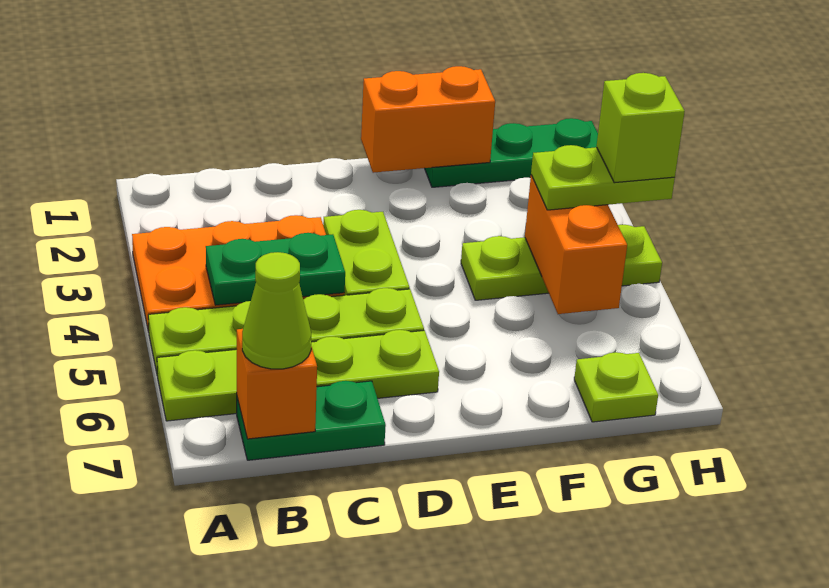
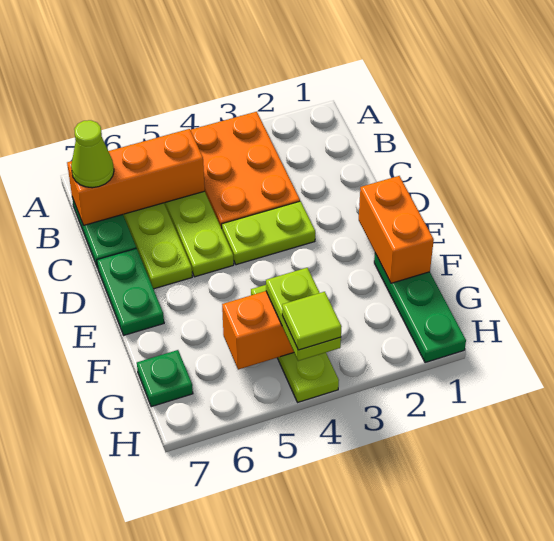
green plate B4:C4 level 2 -> green plate D7:E7 level 1
orange brick B7 level 2 -> orange brick B5:B7 level 2
lime plate G7 level 1 -> green plate G7 level 1
lime brick H4 level 4 -> lime tile H4 level 4

